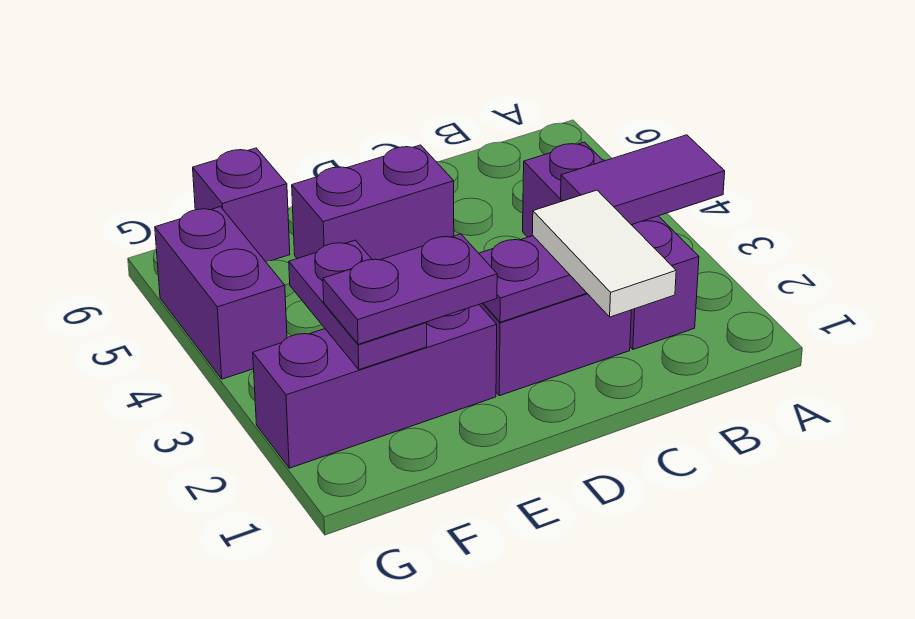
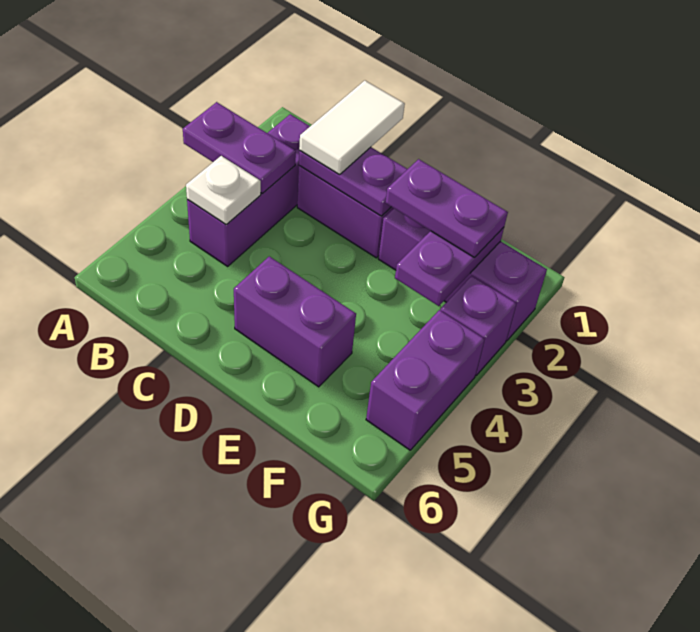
purple tile A3:B3 level 2 -> purple plate A3:B3 level 2
none -> white plate B4 level 2
purple brick F6 level 1 -> purple brick G3 level 1

